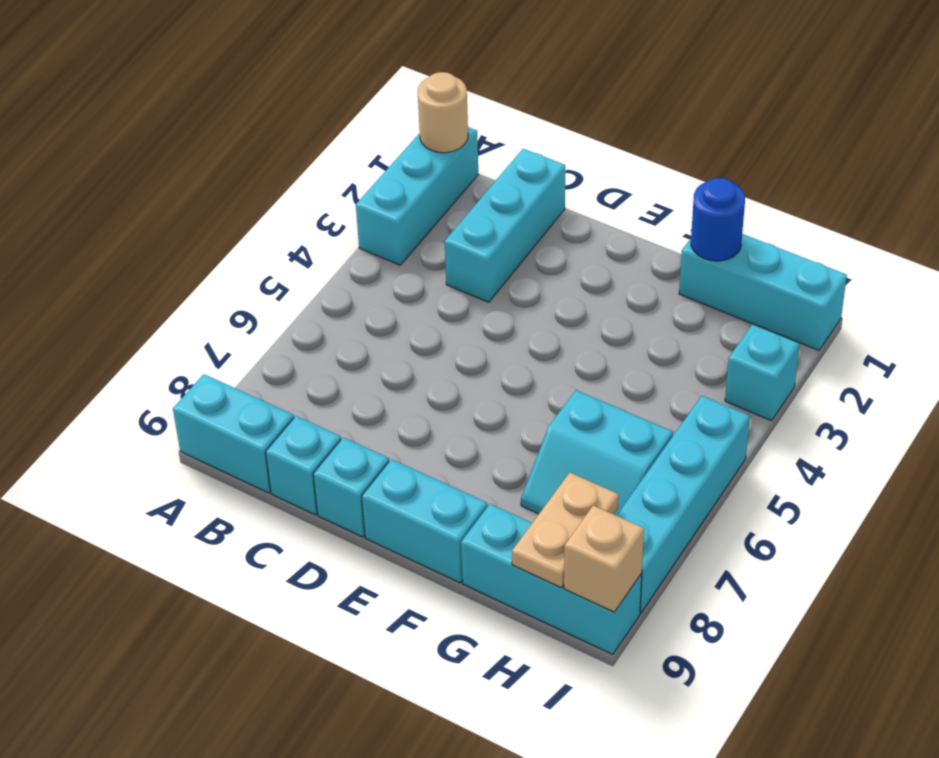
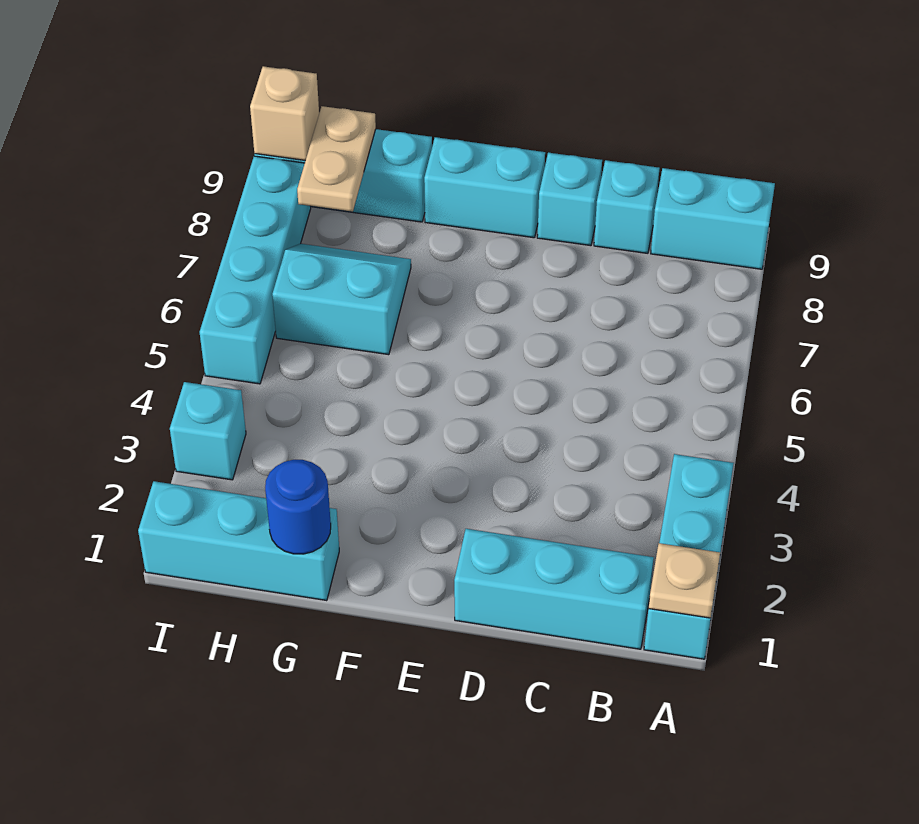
tan round brick A1 level 2 -> tan plate A1 level 2
cyan brick C1:C3 level 1 -> cyan brick B1:D1 level 1

